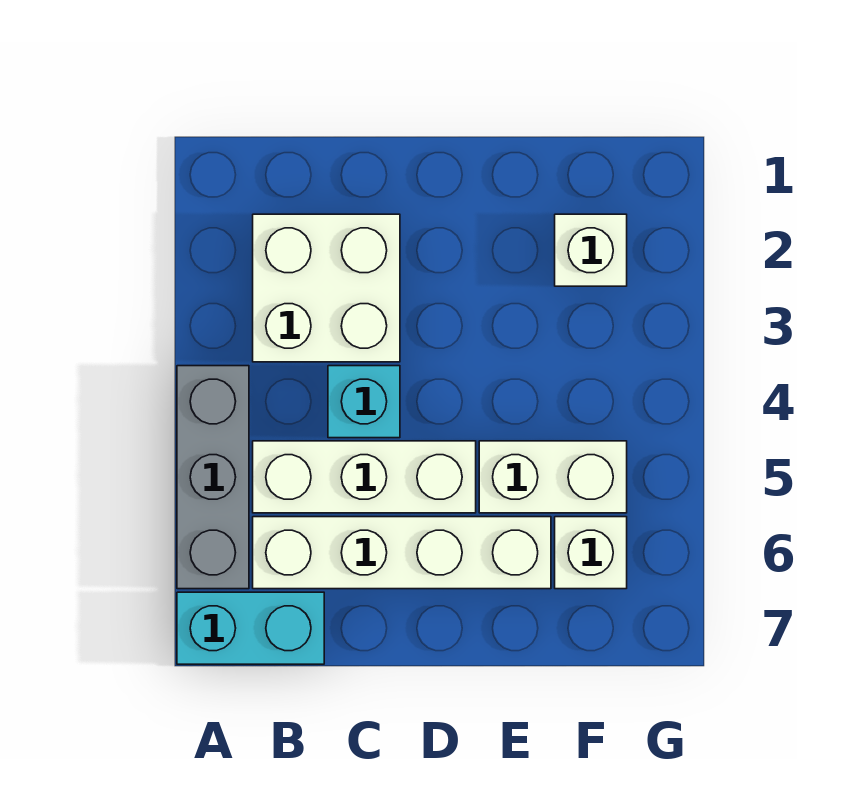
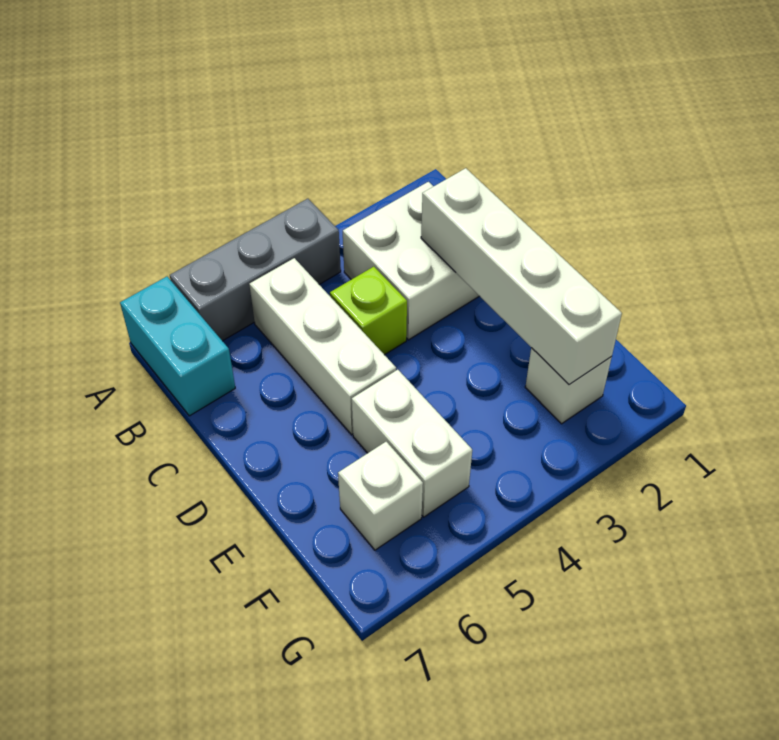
white brick B6:E6 level 1 -> white brick C2:F2 level 2
cyan brick C4 level 1 -> lime brick C4 level 1

